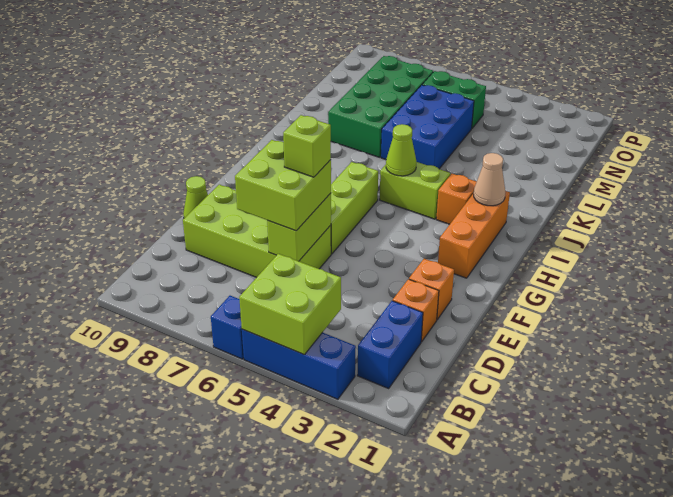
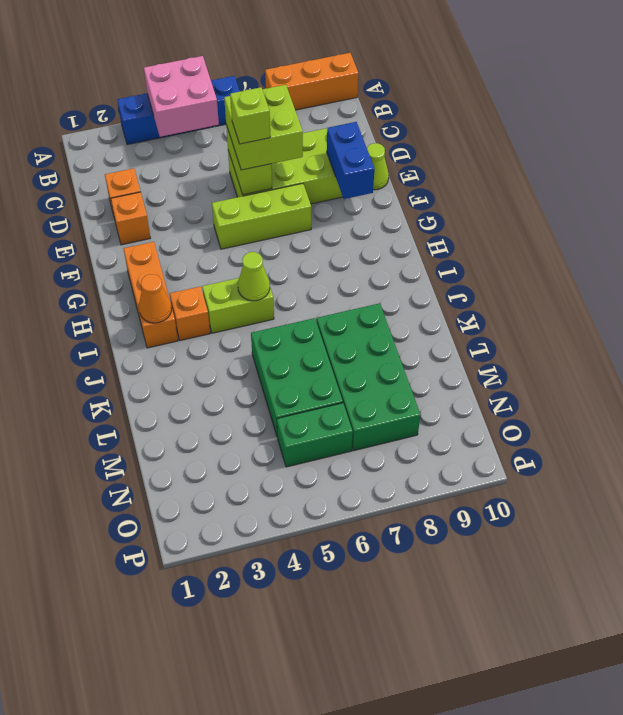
lime brick A4:B5 level 2 -> pink brick A4:B5 level 2
none -> orange brick A8:A10 level 1
blue brick B2:C2 level 1 -> blue brick E9:F9 level 2
lime brick F6:H6 level 1 -> lime brick F5:F7 level 1
tan cone I2 level 2 -> orange cone I2 level 2
blue brick K5:M6 level 1 -> green brick K5:M6 level 1

